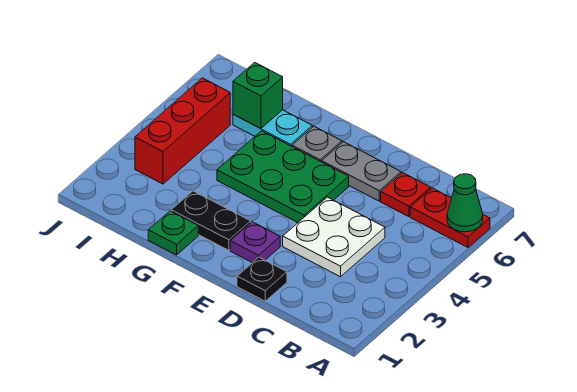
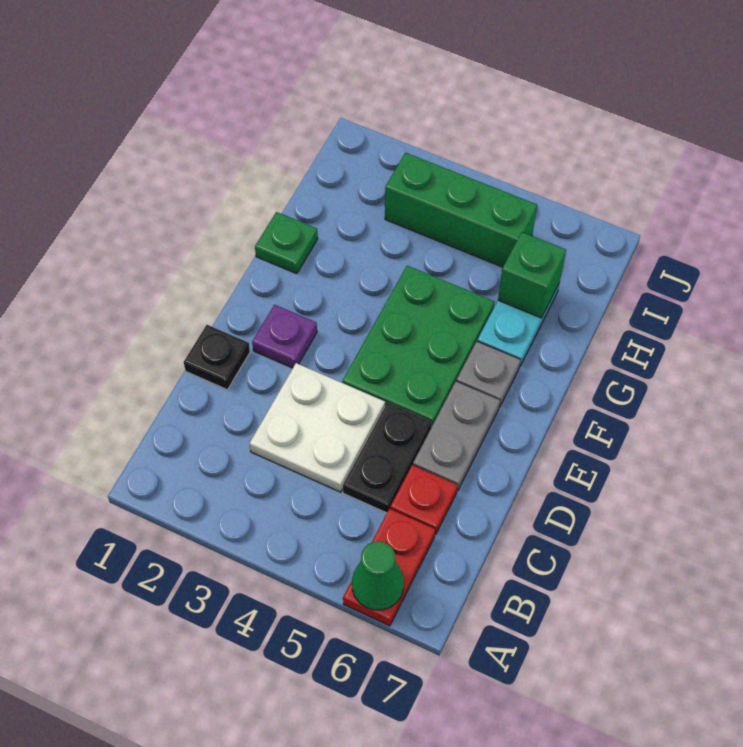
black plate F2:G2 level 1 -> black plate C5:D5 level 1
red brick I3:I5 level 1 -> green brick I3:I5 level 1

